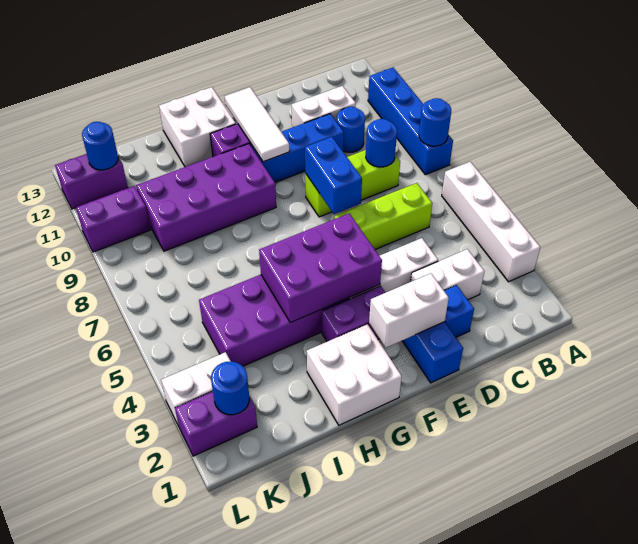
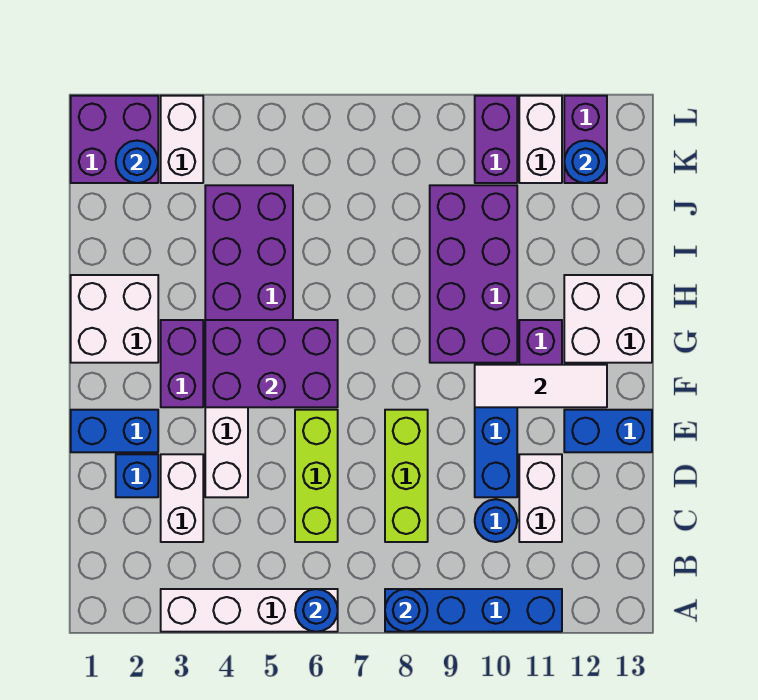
blue round brick C8 level 2 -> blue round brick A6 level 2
white brick E2:F2 level 2 -> white brick K11:L11 level 1
blue brick E7:E8 level 2 -> blue brick E12:E13 level 1
purple brick F4:H5 level 2 -> purple brick F4:G6 level 2
purple brick K2:L2 level 1 -> purple brick K1:L2 level 1

